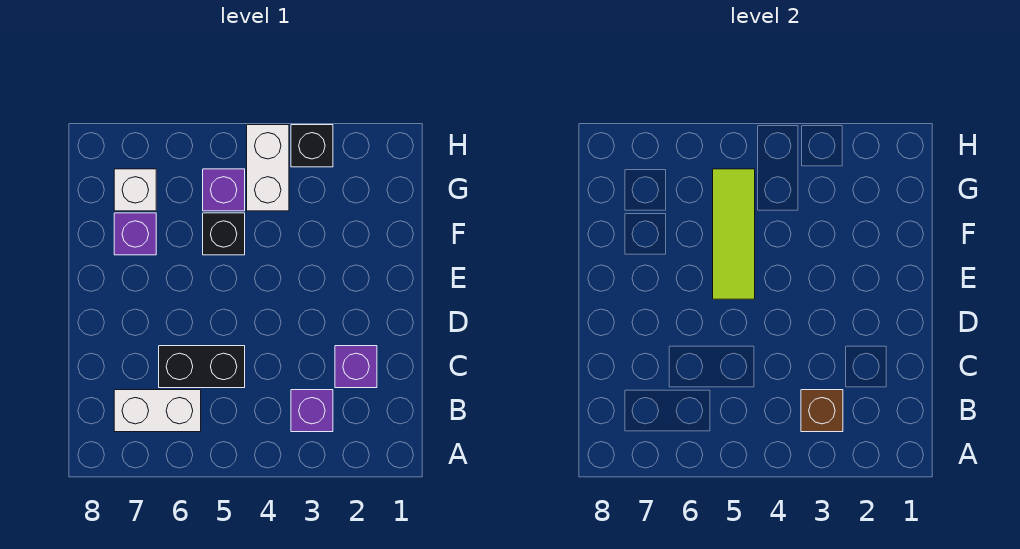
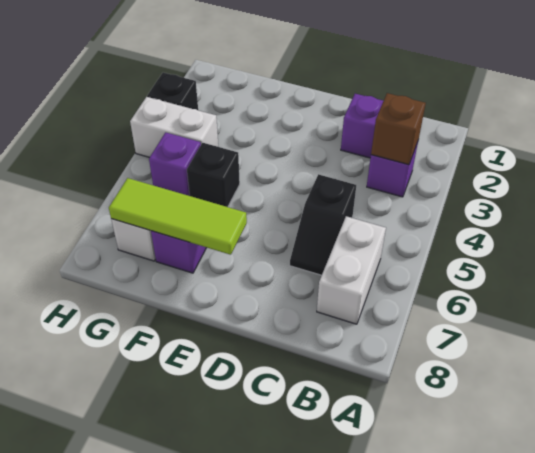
black brick C5:C6 level 1 -> black slope C5:C6 level 1 top 5
lime tile E5:G5 level 2 -> lime tile E7:G7 level 2

